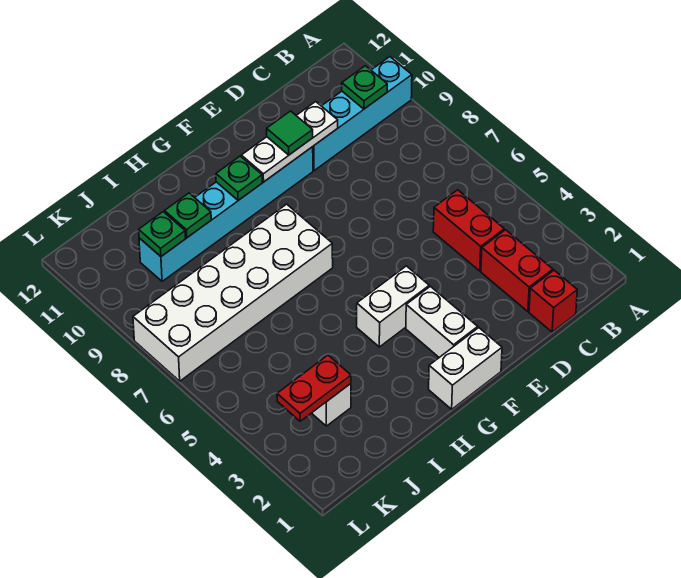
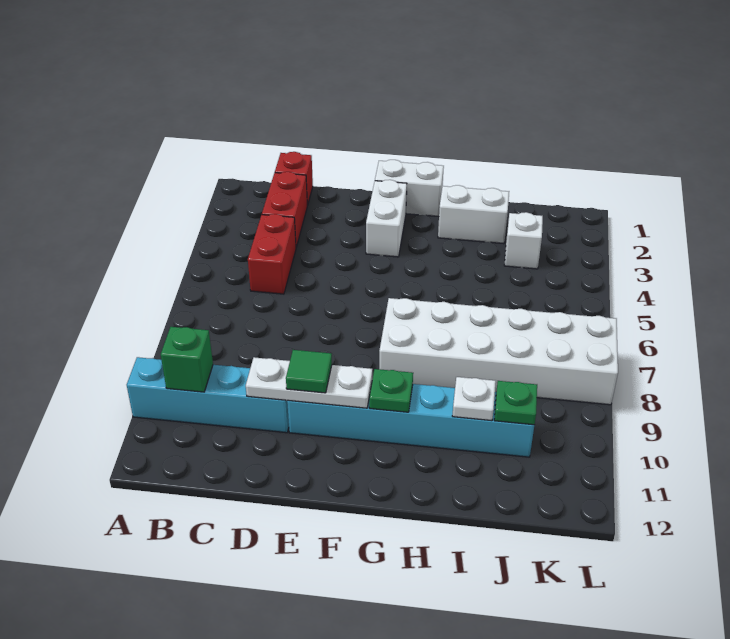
green plate B10 level 2 -> green brick B10 level 2
white brick F4:G4 level 1 -> white brick H2:I2 level 1
green plate I10 level 2 -> white plate I10 level 2
red plate J3:K3 level 2 -> none

